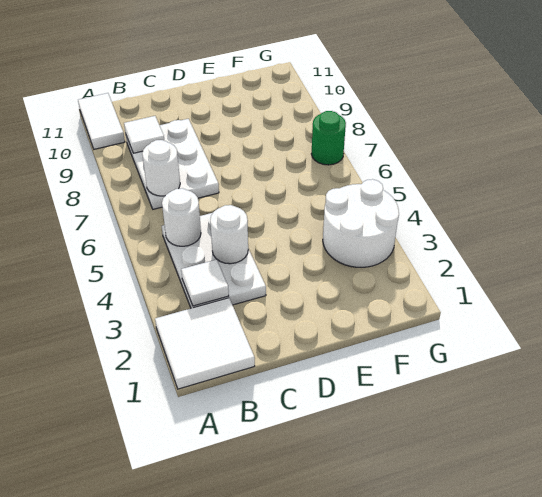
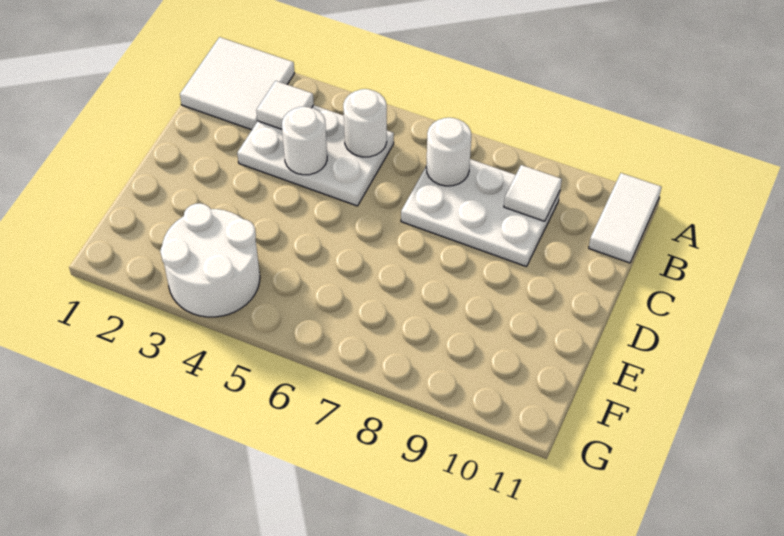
white tile A10:A11 level 1 -> white tile A11:B11 level 1
green round brick G7 level 1 -> none

